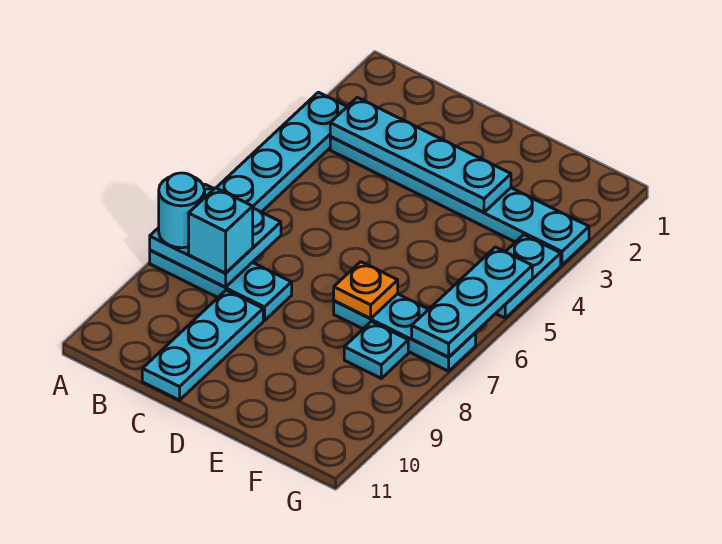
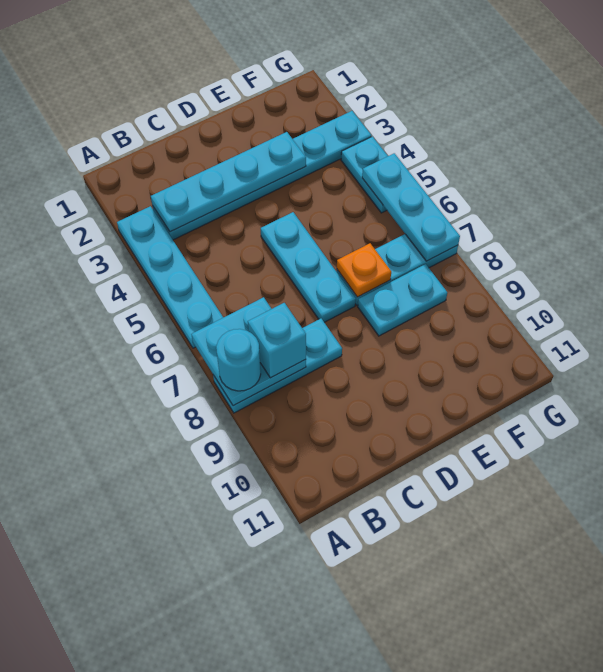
cyan plate C9:C11 level 1 -> cyan plate D5:D7 level 1
cyan plate F8 level 1 -> cyan plate E8:F8 level 1

